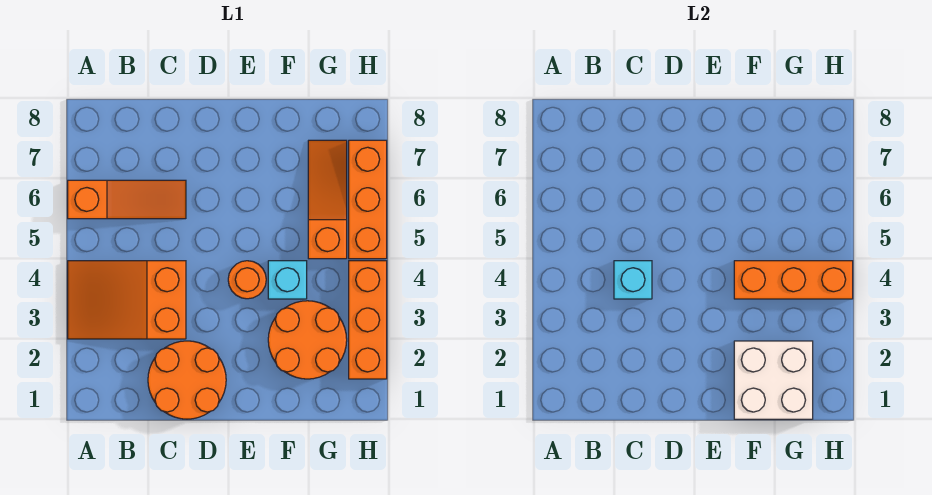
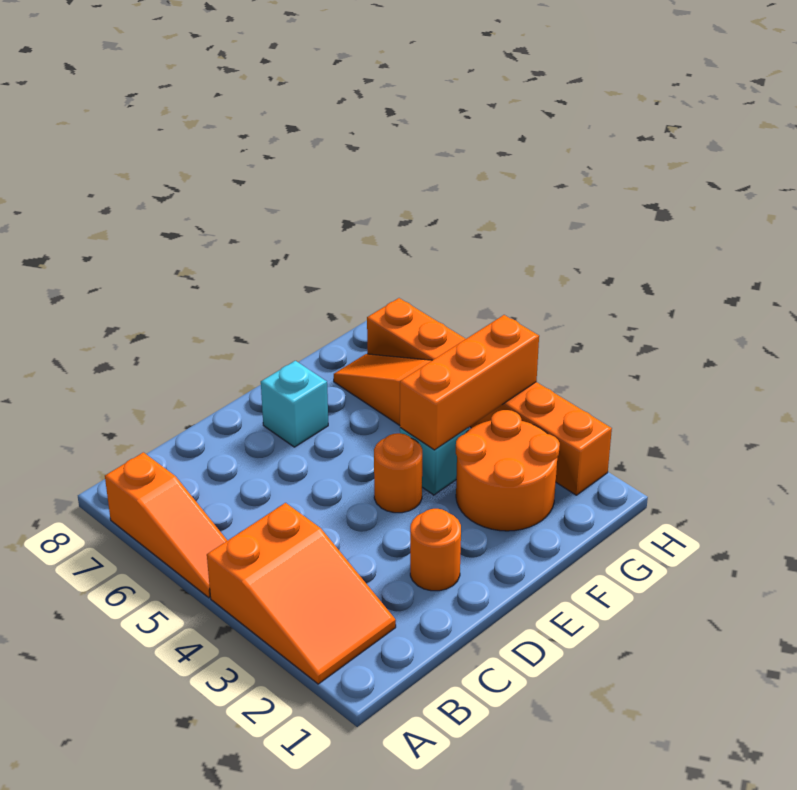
orange slope A3:C4 level 1 top C -> orange slope A2:B4 level 1 top 4
orange slope A6:C6 level 1 top A -> orange slope A5:A7 level 1 top 7
orange round brick C1:D2 level 1 -> orange round brick D2 level 1
cyan brick C4 level 2 -> cyan brick E7 level 1
white brick F1:G2 level 2 -> none

